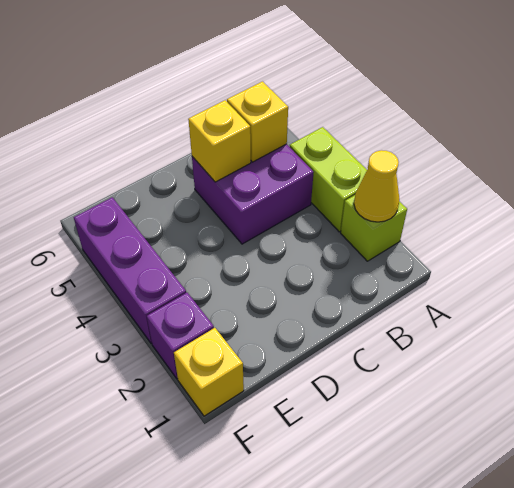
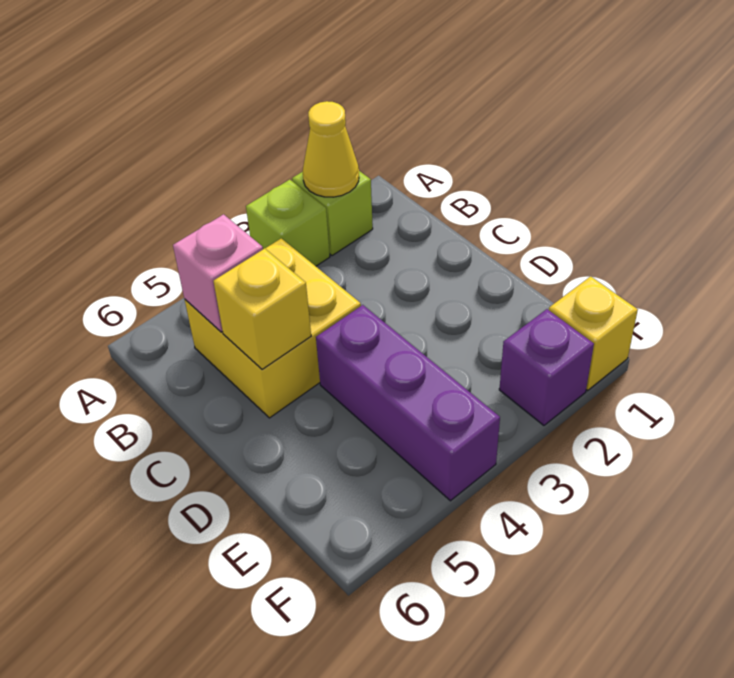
lime brick A3:A4 level 1 -> lime brick A3 level 1
purple brick B4:C5 level 1 -> yellow brick B4:C5 level 1
yellow brick B5 level 2 -> pink brick B5 level 2
purple brick F3:F5 level 1 -> purple brick D4:F4 level 1

